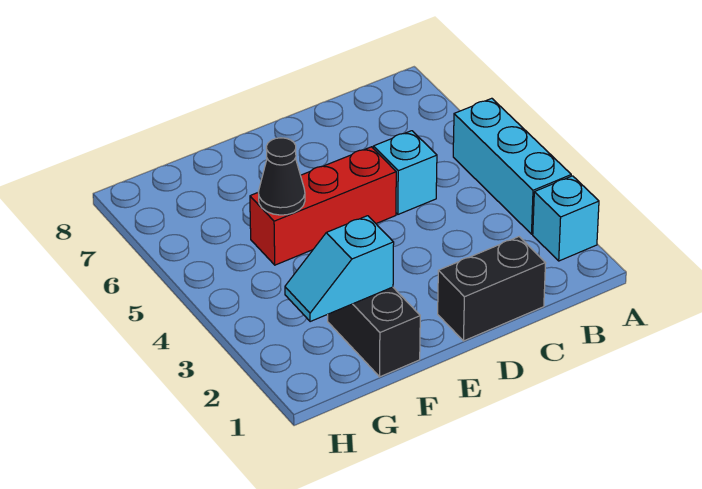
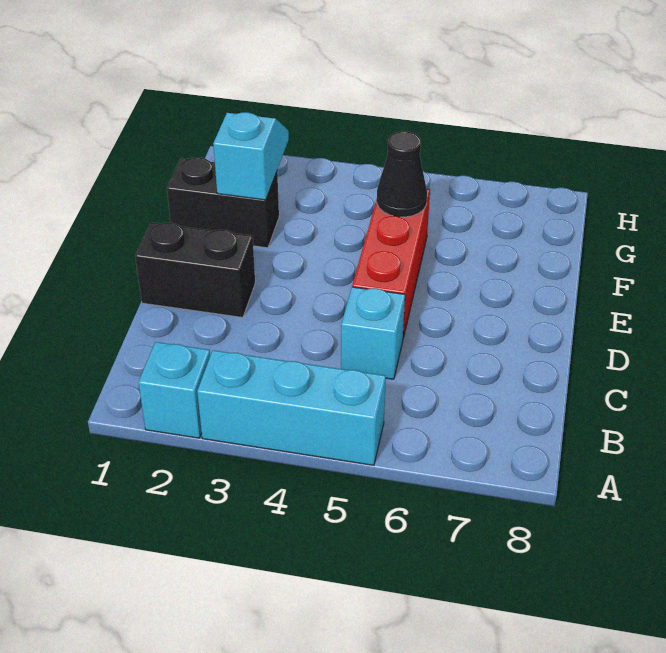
black brick C1:D1 level 1 -> black brick D1:D2 level 1

